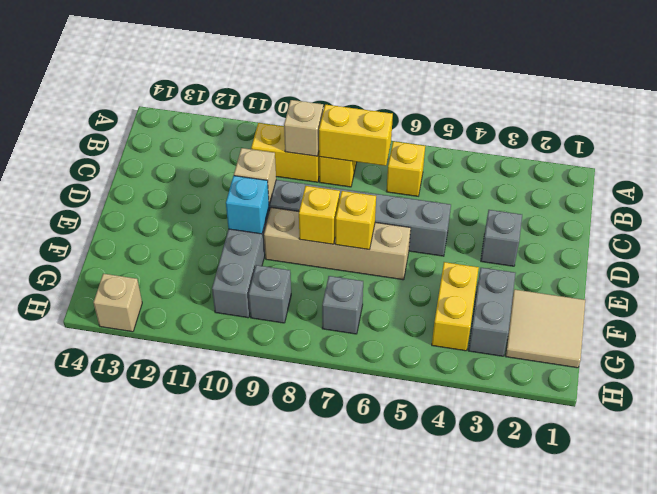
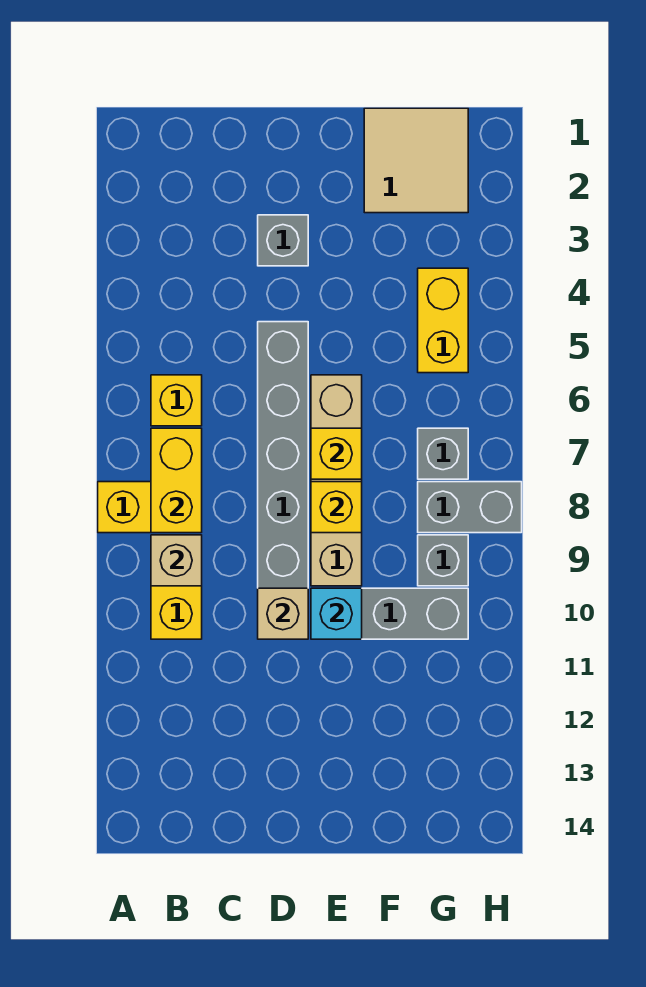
grey brick F3:G3 level 1 -> grey brick G8:H8 level 1
yellow brick F4:G4 level 1 -> yellow brick G4:G5 level 1
tan brick H13 level 1 -> none

